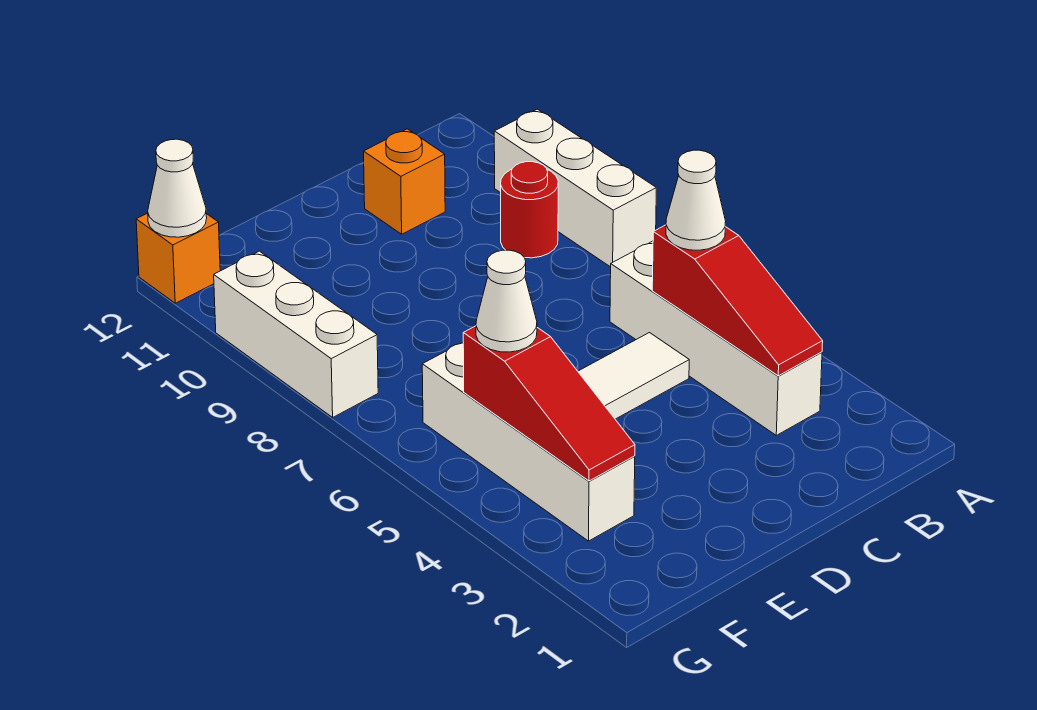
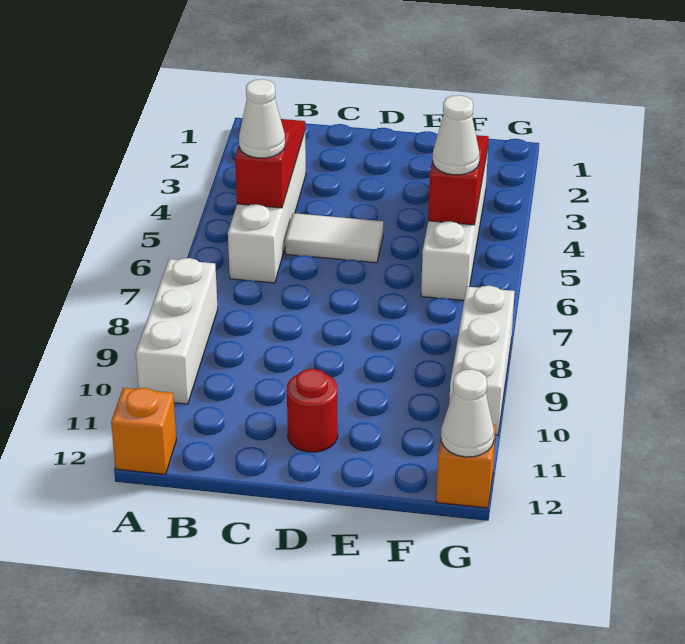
red round brick B9 level 1 -> red round brick D11 level 1
orange brick C11 level 1 -> orange brick A12 level 1

